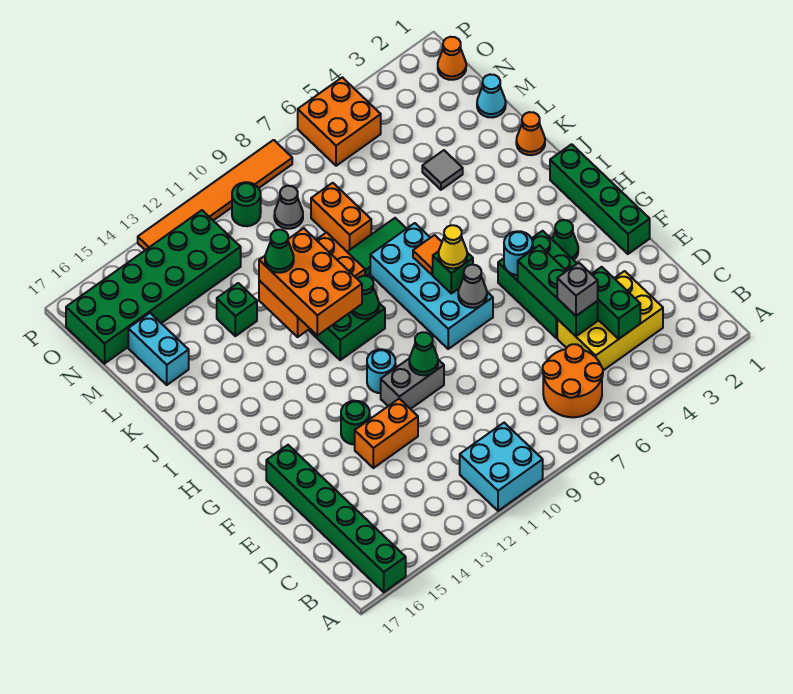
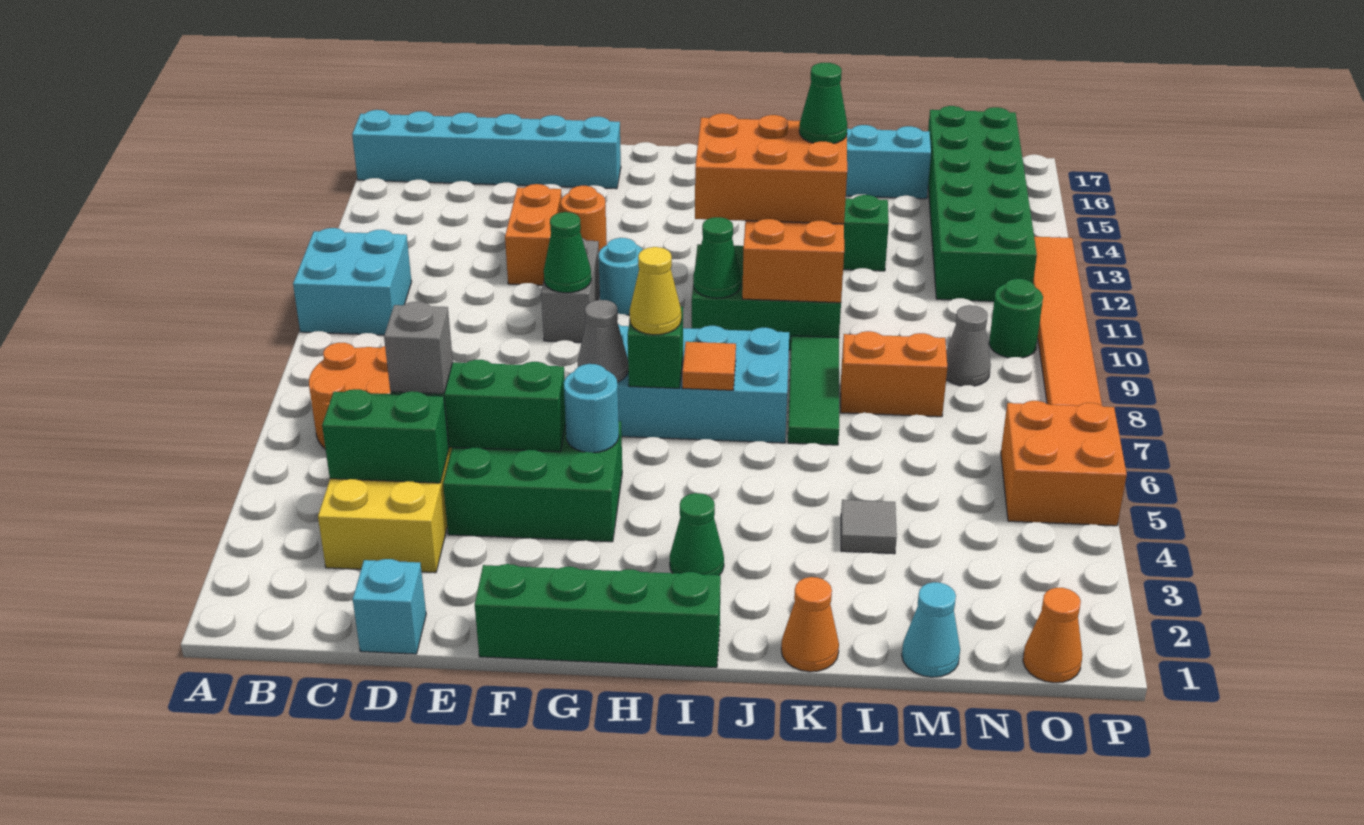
green brick A16:F16 level 1 -> cyan brick A16:F16 level 1
none -> cyan brick D1 level 1
green round brick F13 level 1 -> orange round brick F13 level 1
green cone G3 level 1 -> green cone I3 level 1

